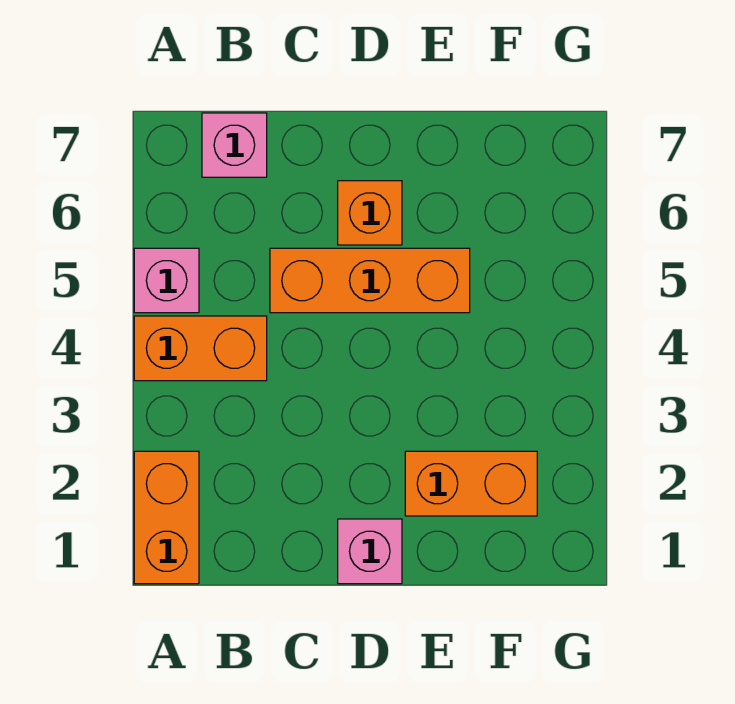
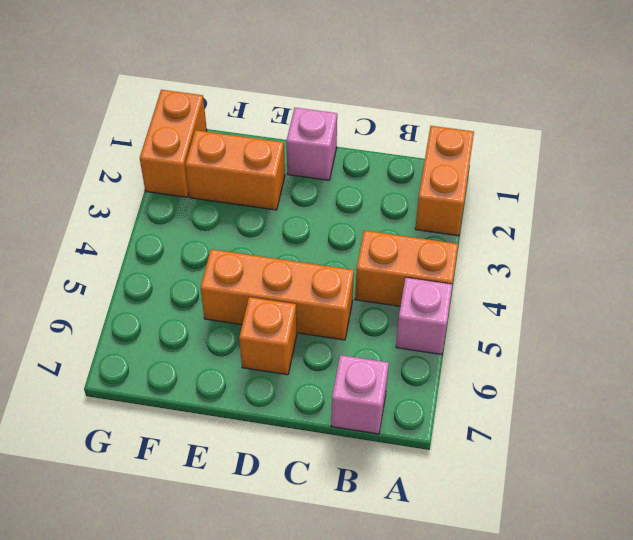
none -> orange brick G1:G2 level 1

